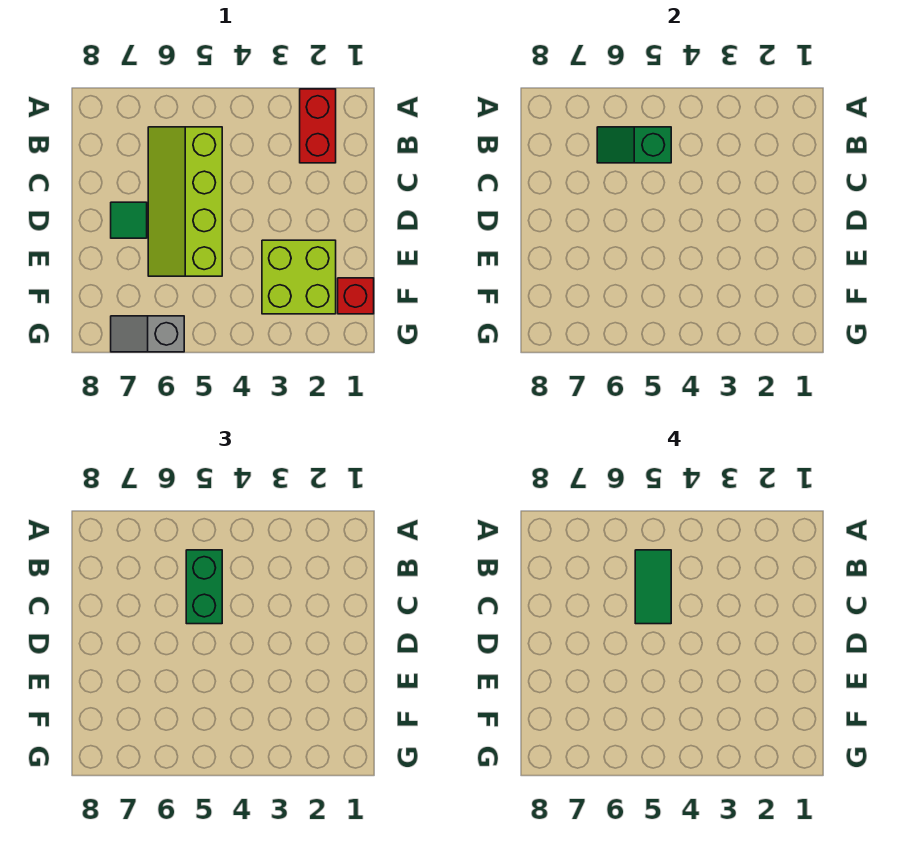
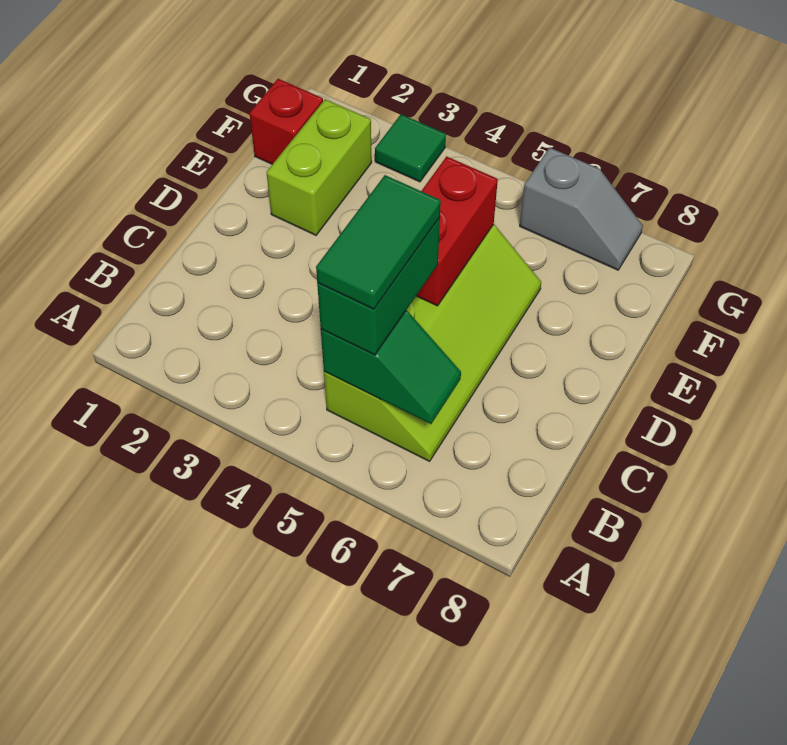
red brick A2:B2 level 1 -> red brick D5:E5 level 2
green tile D7 level 1 -> green tile G3 level 1
lime brick E2:F3 level 1 -> lime brick E2:F2 level 1

